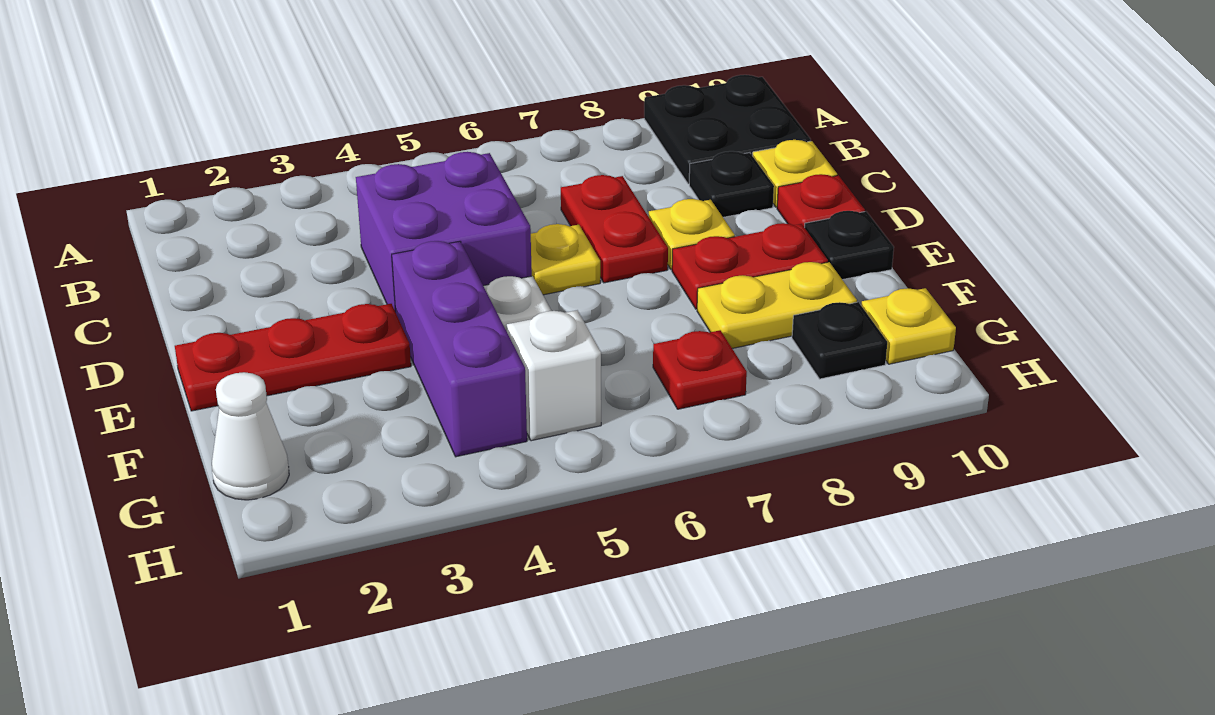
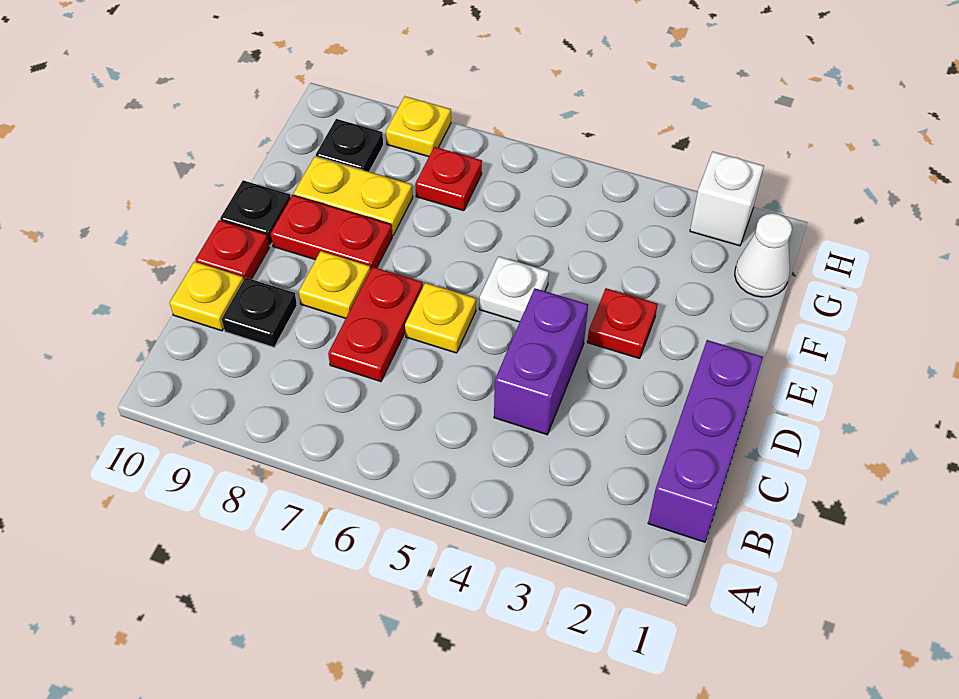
black plate A9:B10 level 1 -> none
purple brick C4:D5 level 1 -> purple brick C4:D4 level 1
red plate E1:E3 level 1 -> red plate E3 level 1
purple brick E4:G4 level 1 -> purple brick B1:D1 level 1
white brick G5 level 1 -> white brick H2 level 1
yellow plate G10 level 1 -> yellow plate H8 level 1

